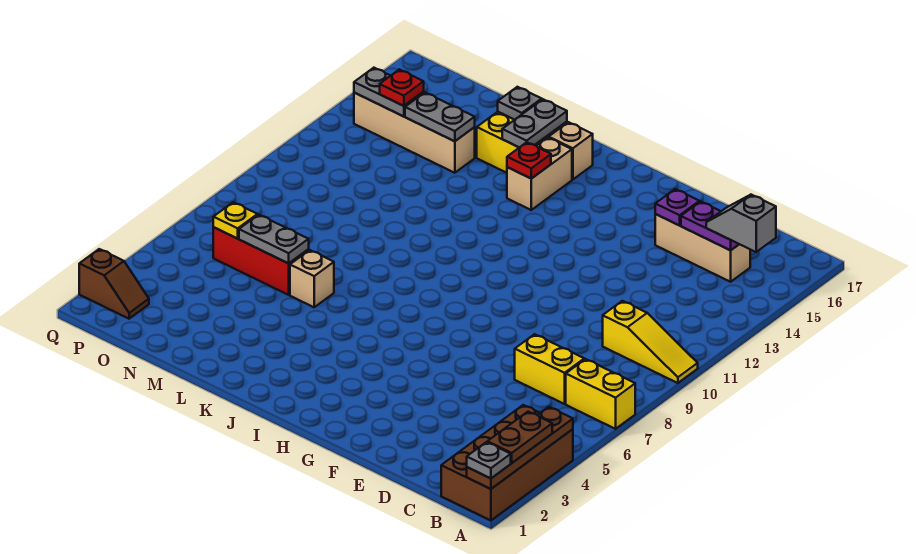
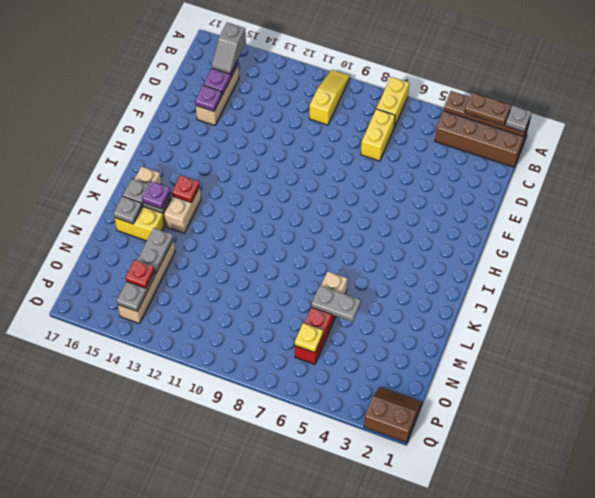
tan brick J14:J15 level 1 -> tan brick J14:K14 level 1
none -> purple plate K15 level 3
grey plate M6:N6 level 2 -> grey plate M5:M6 level 2
brown slope P2:Q2 level 1 top Q -> brown slope P1:Q2 level 1 top Q

